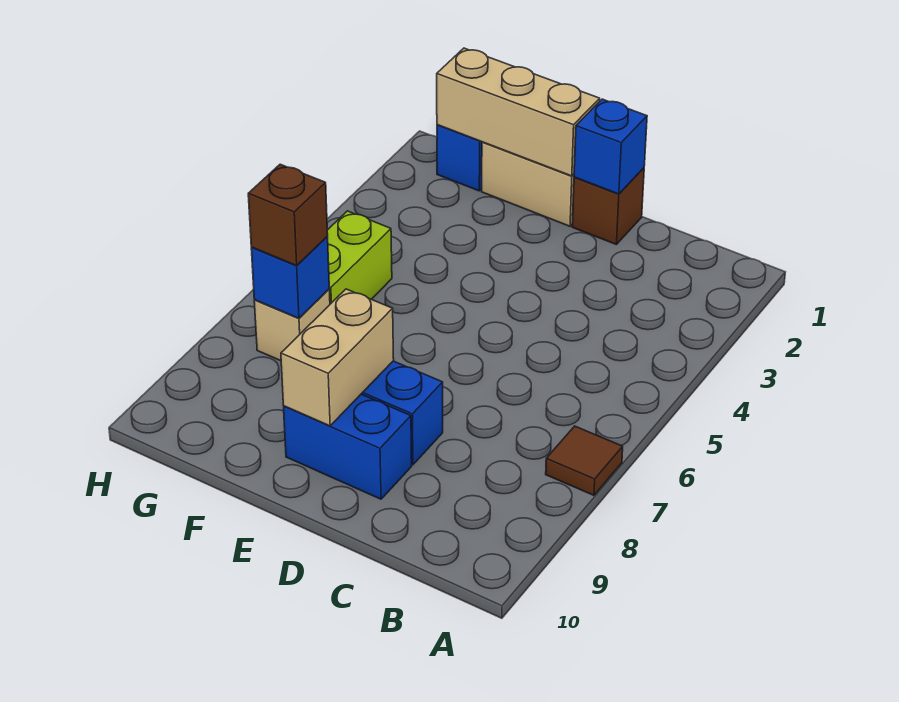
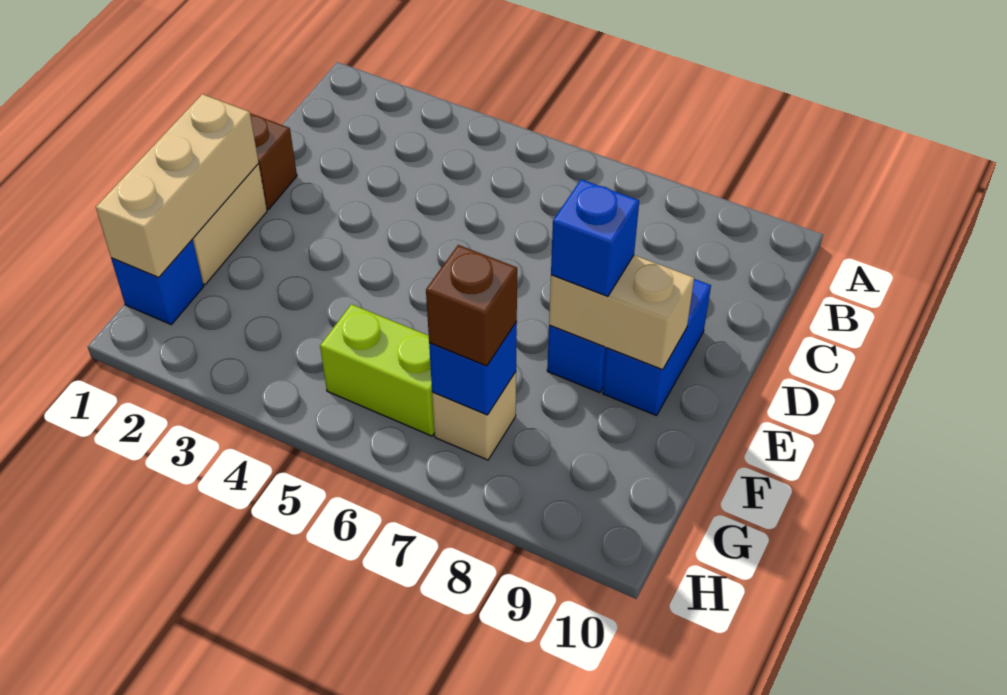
brown tile A7 level 1 -> none
blue brick D1 level 2 -> blue brick E8 level 3

